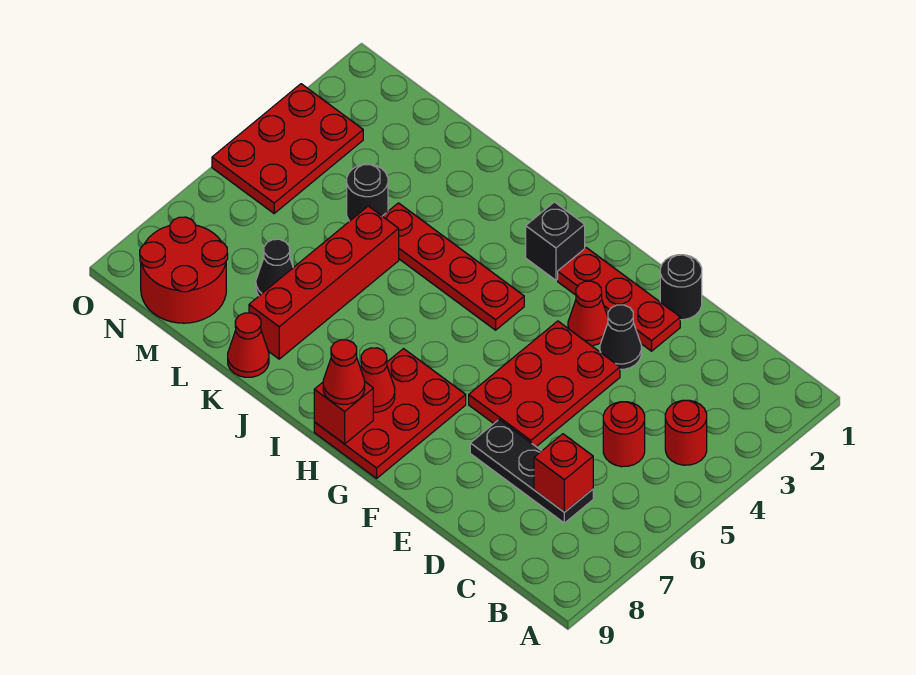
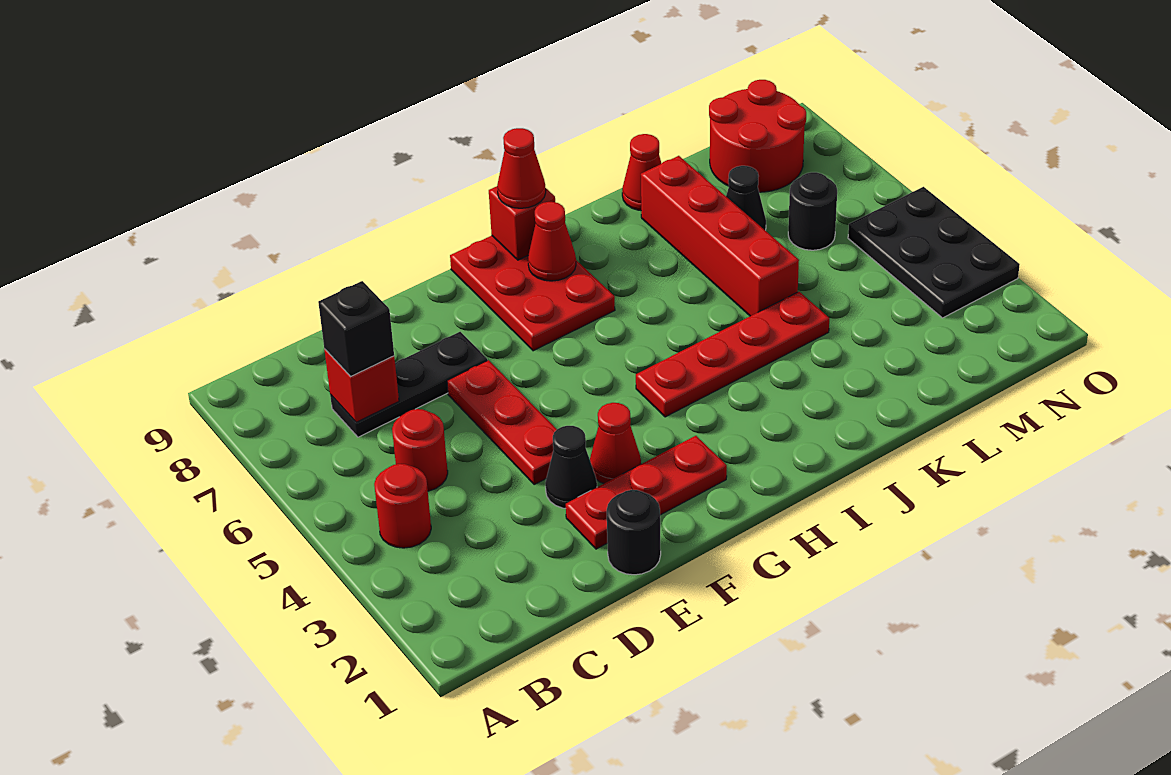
red plate E4:F6 level 1 -> red plate E4:E6 level 1
black brick H2 level 1 -> black brick C7 level 3
black round brick L4 level 1 -> black round brick M6 level 1
red plate N3:O5 level 1 -> black plate N3:O5 level 1

